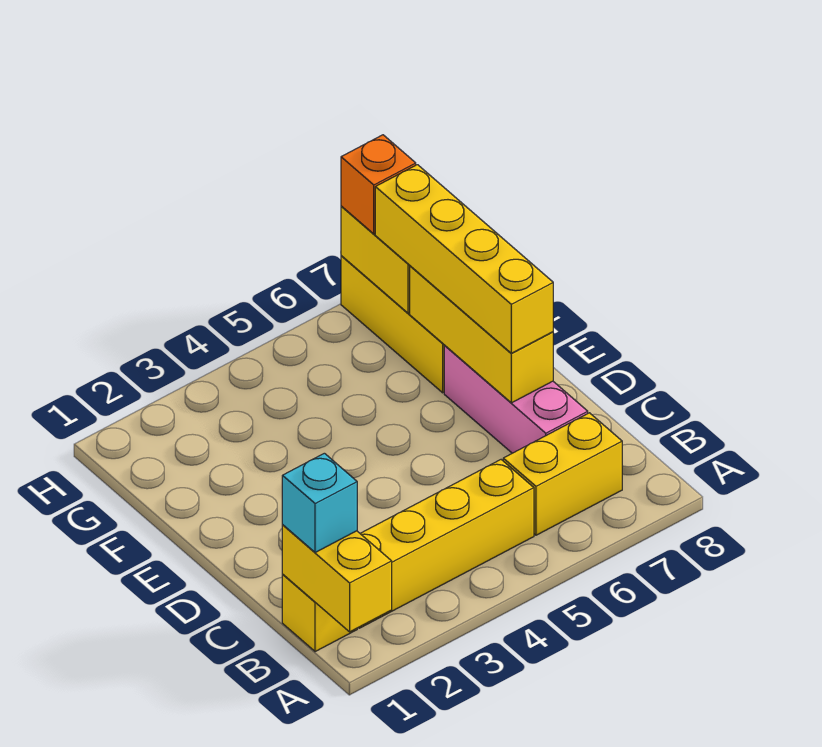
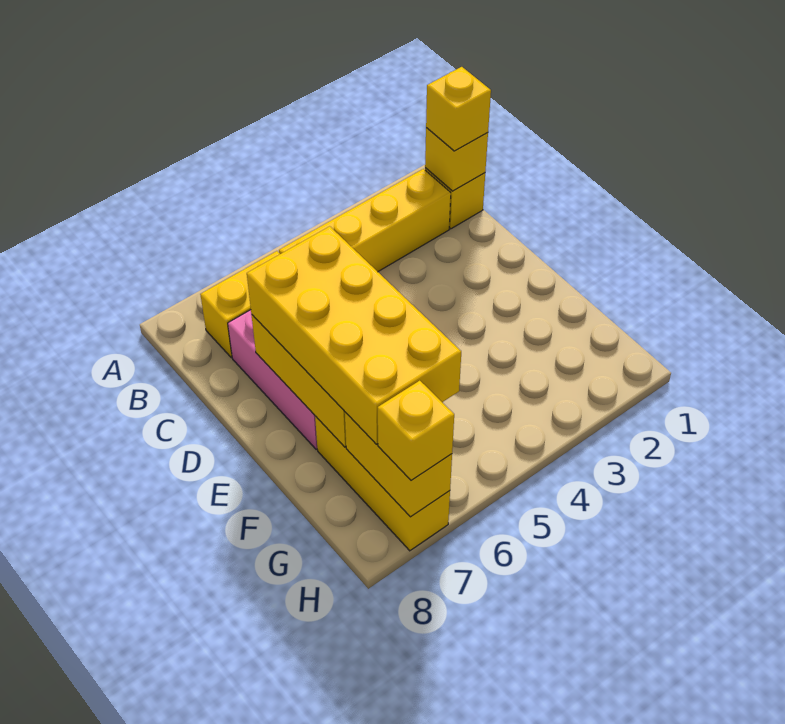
yellow brick A1:B1 level 2 -> yellow brick B1 level 2
cyan brick B1 level 3 -> yellow brick B1 level 3
yellow brick D7:G7 level 3 -> yellow brick D6:G7 level 3
orange brick H7 level 3 -> yellow brick H7 level 3

